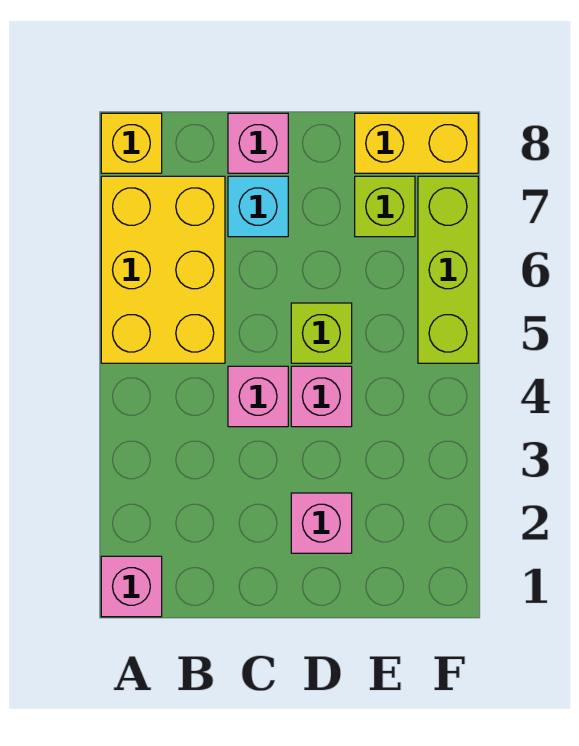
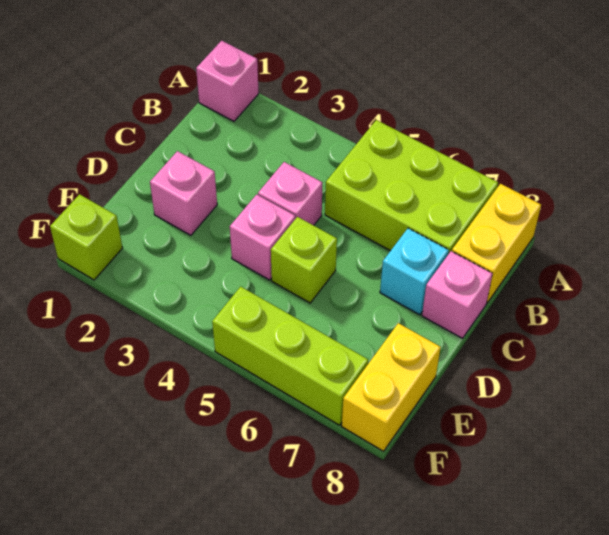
yellow brick A5:B7 level 1 -> lime brick A5:B7 level 1
yellow brick A8 level 1 -> yellow brick A8:B8 level 1
lime brick E7 level 1 -> lime brick F1 level 1

